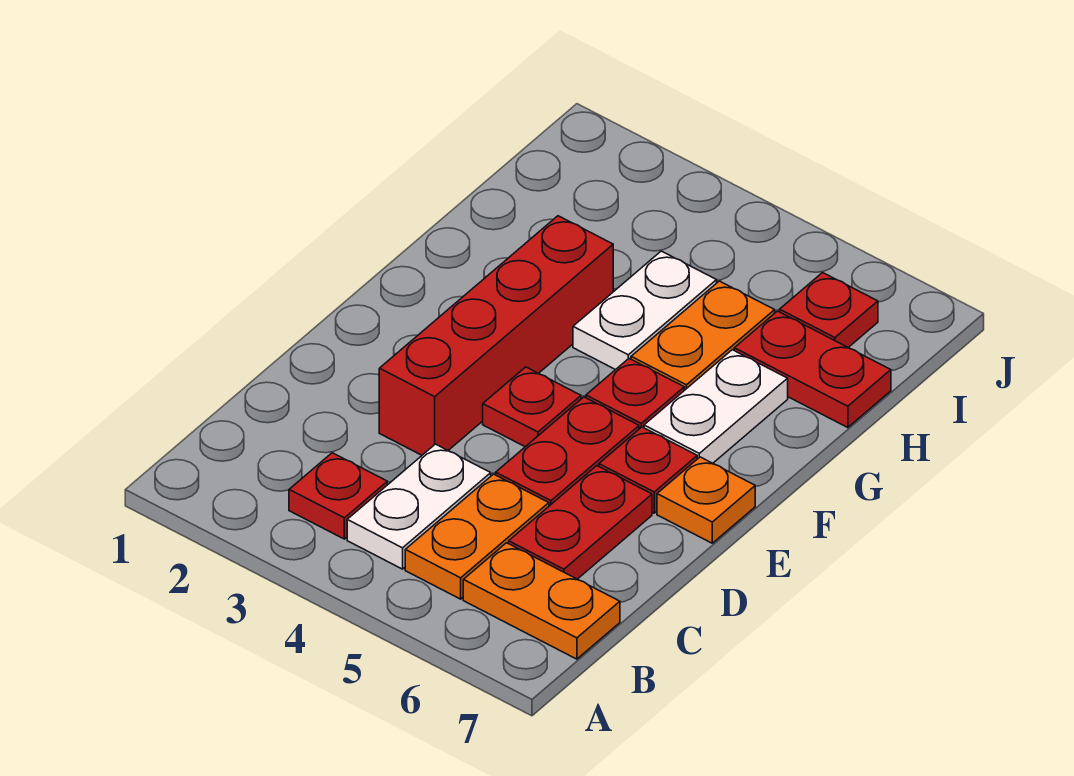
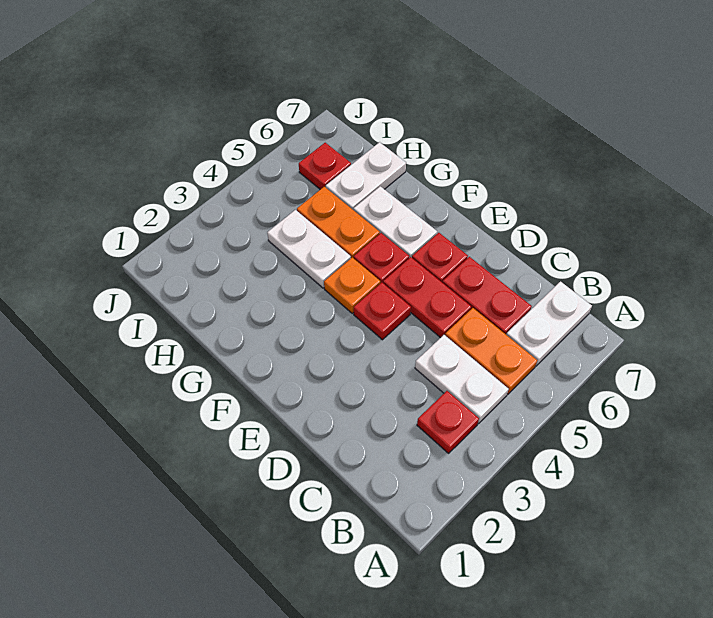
orange plate B6:B7 level 1 -> white plate B6:B7 level 1
red brick D3:G3 level 1 -> none
orange plate E7 level 1 -> orange plate F4 level 1
red plate H6:H7 level 1 -> white plate H6:H7 level 1

